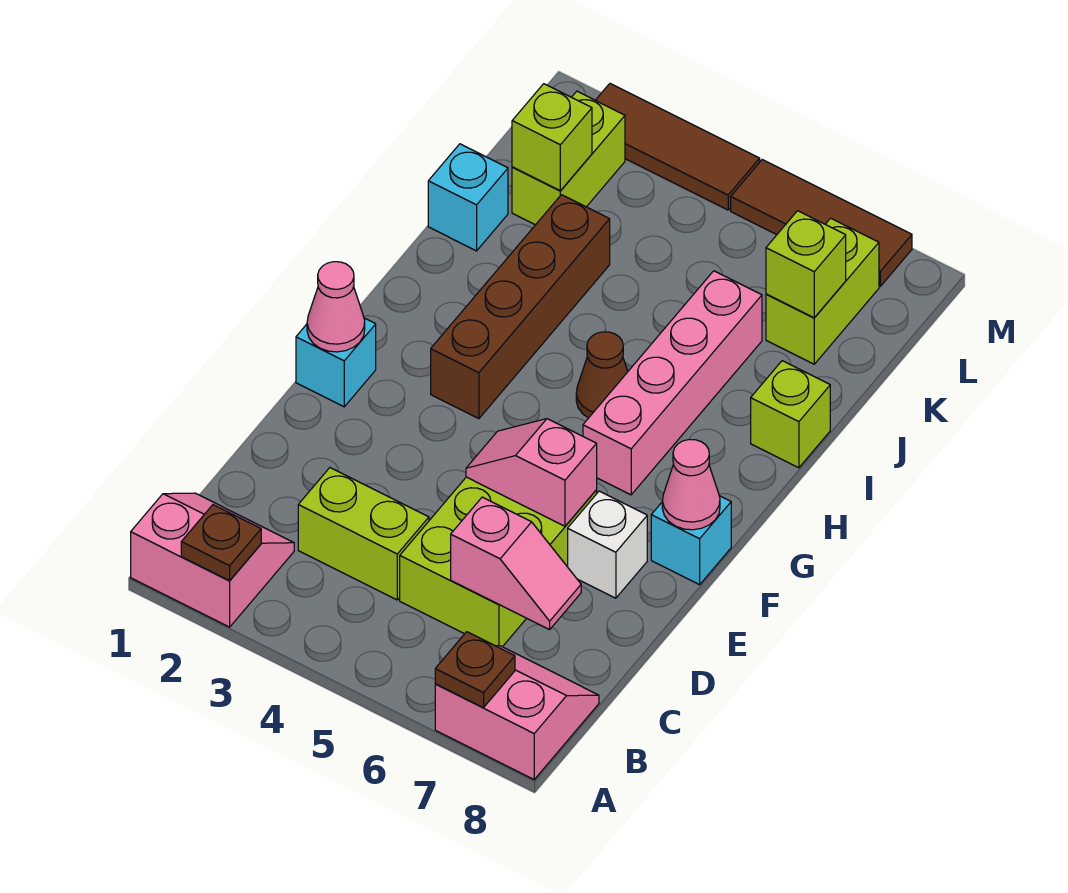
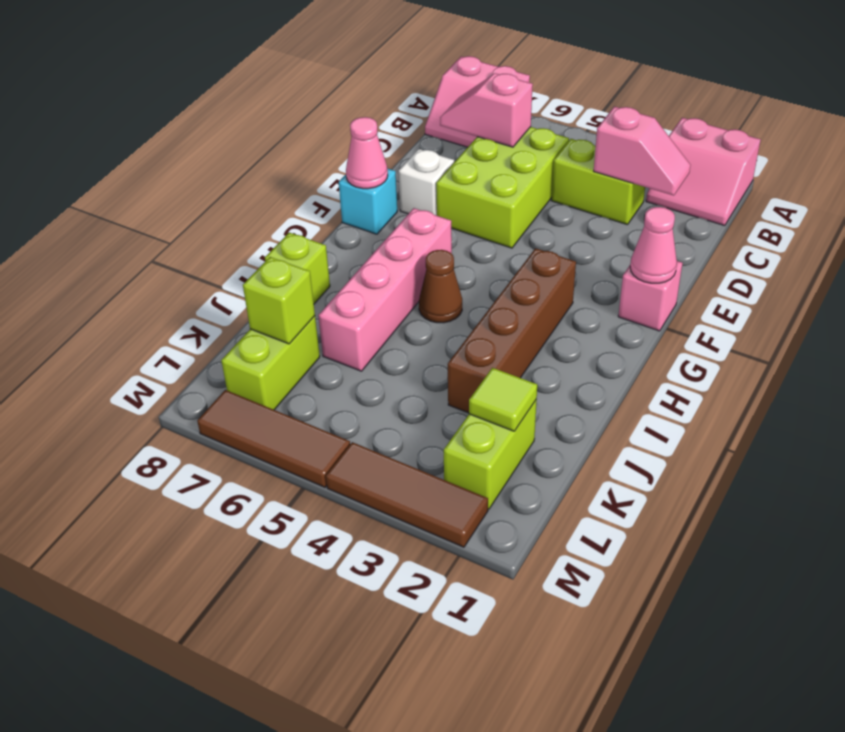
brown plate A2 level 2 -> none
brown plate A7 level 2 -> none
pink slope E5:E6 level 2 top 6 -> pink slope C2:C3 level 2 top 3
cyan brick F1 level 1 -> pink brick F1 level 1
cyan brick J1 level 1 -> none
lime brick K2 level 2 -> lime tile K2 level 2

